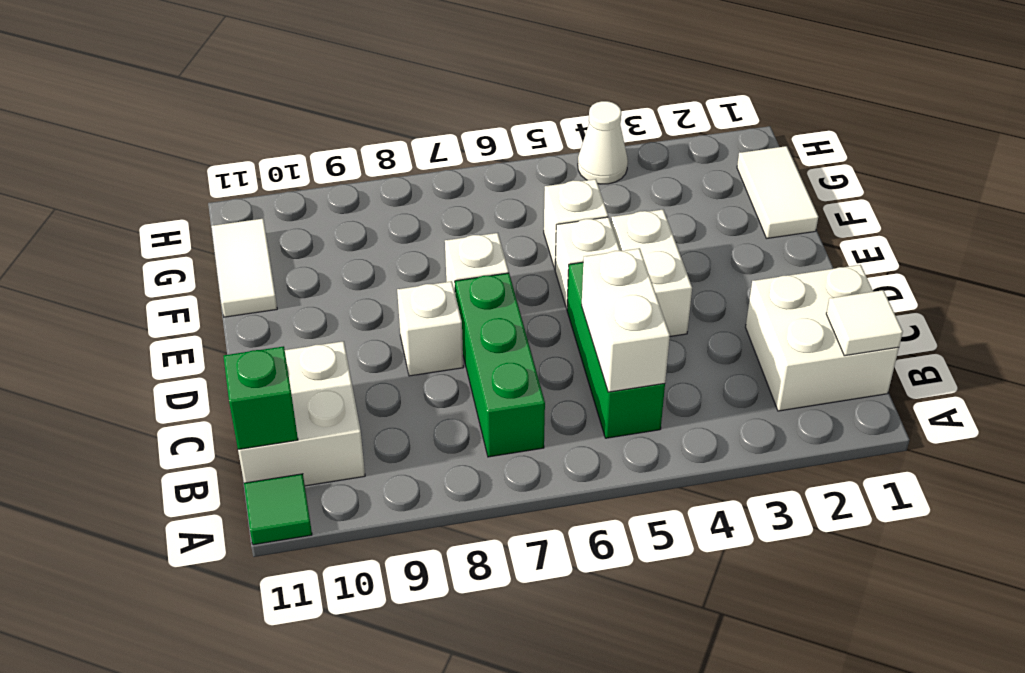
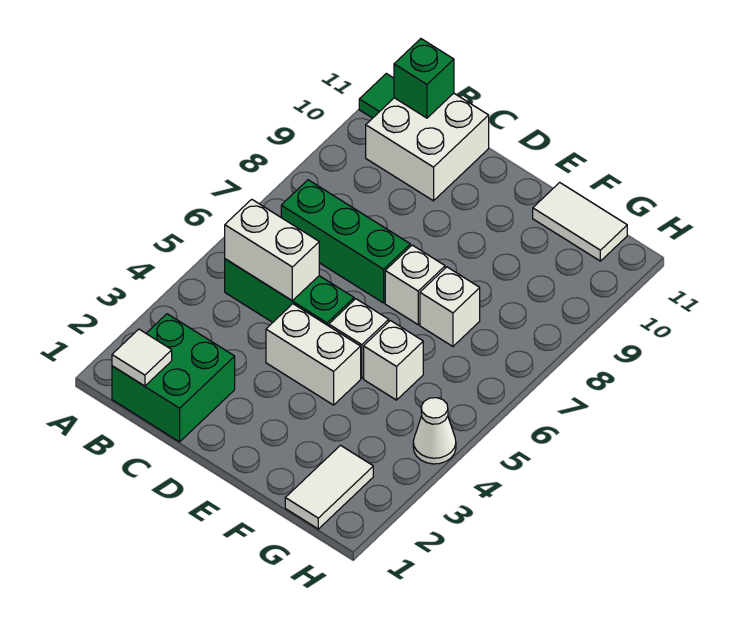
white brick B1:C2 level 1 -> green brick B1:C2 level 1
white brick D8 level 1 -> white brick F7 level 1
white tile F1:G1 level 1 -> white tile G1:G2 level 1

